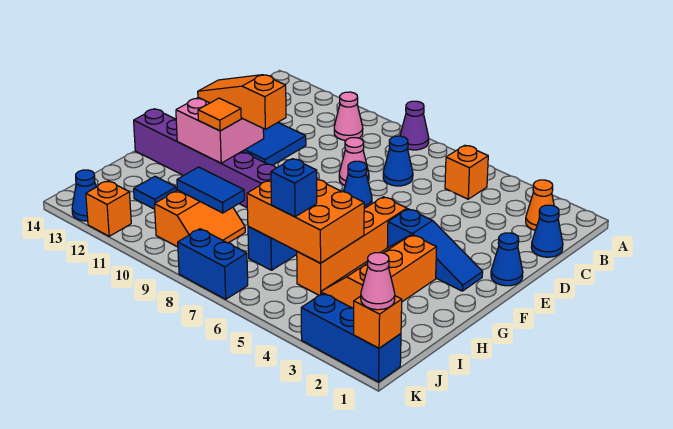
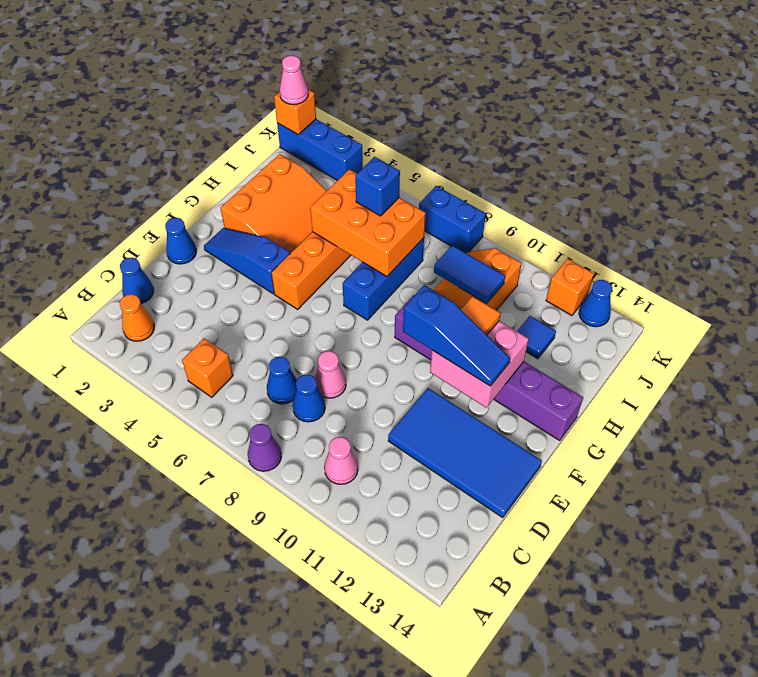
blue cone E7 level 1 -> blue cone C8 level 1
orange slope F10:F12 level 3 top 10 -> blue slope F10:F12 level 3 top 10
orange slope G3:I4 level 1 top 3 -> orange slope G2:I4 level 1 top 2

